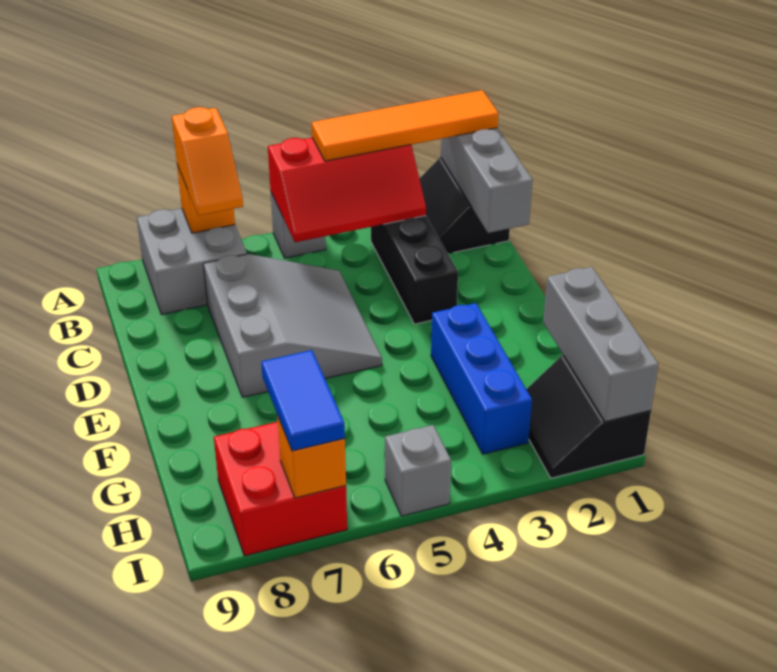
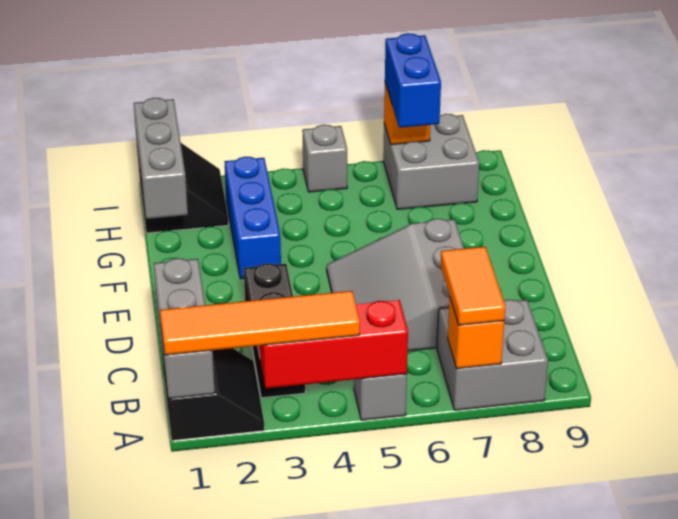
orange slope A7:B7 level 3 top A -> orange tile A7:B7 level 3
red brick H7:I8 level 1 -> grey brick H7:I8 level 1
blue tile H7:I7 level 3 -> blue brick H7:I7 level 3

